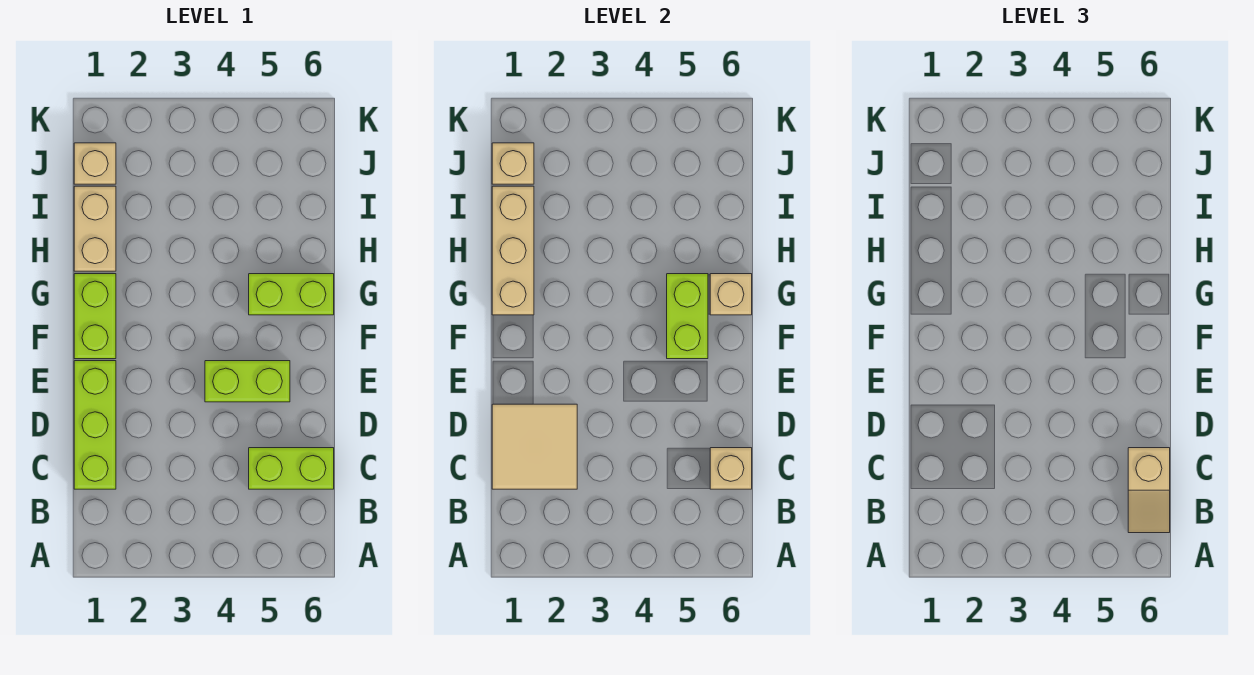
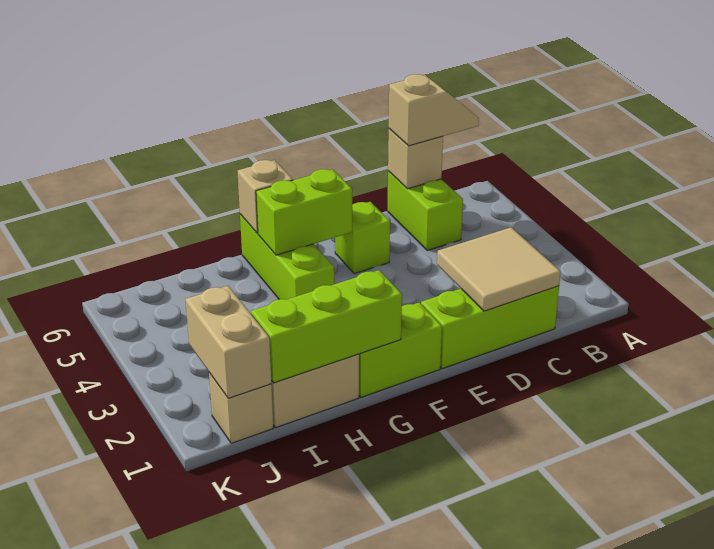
lime brick E4:E5 level 1 -> lime brick E5 level 1
tan brick G1:I1 level 2 -> lime brick G1:I1 level 2
lime brick G5:G6 level 1 -> lime brick G4:G6 level 1
tan brick J1 level 2 -> tan brick J1:J2 level 2

